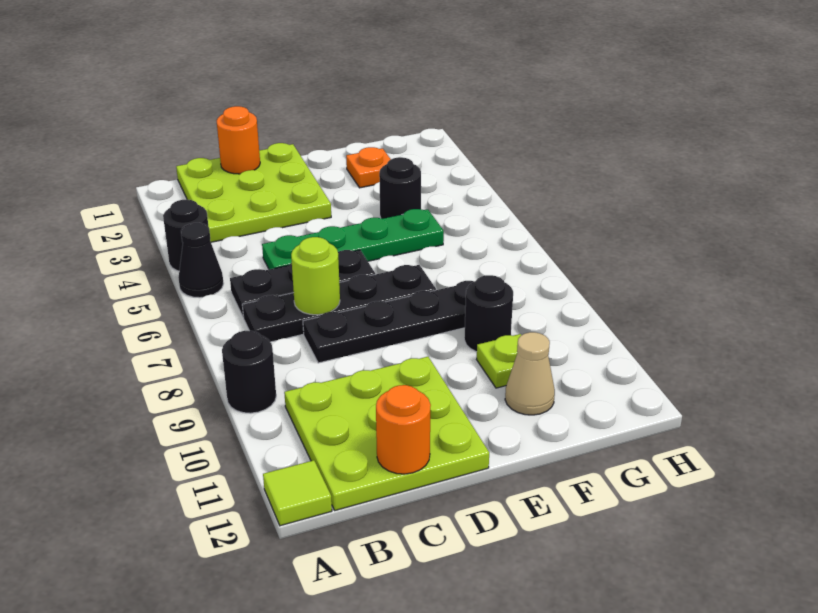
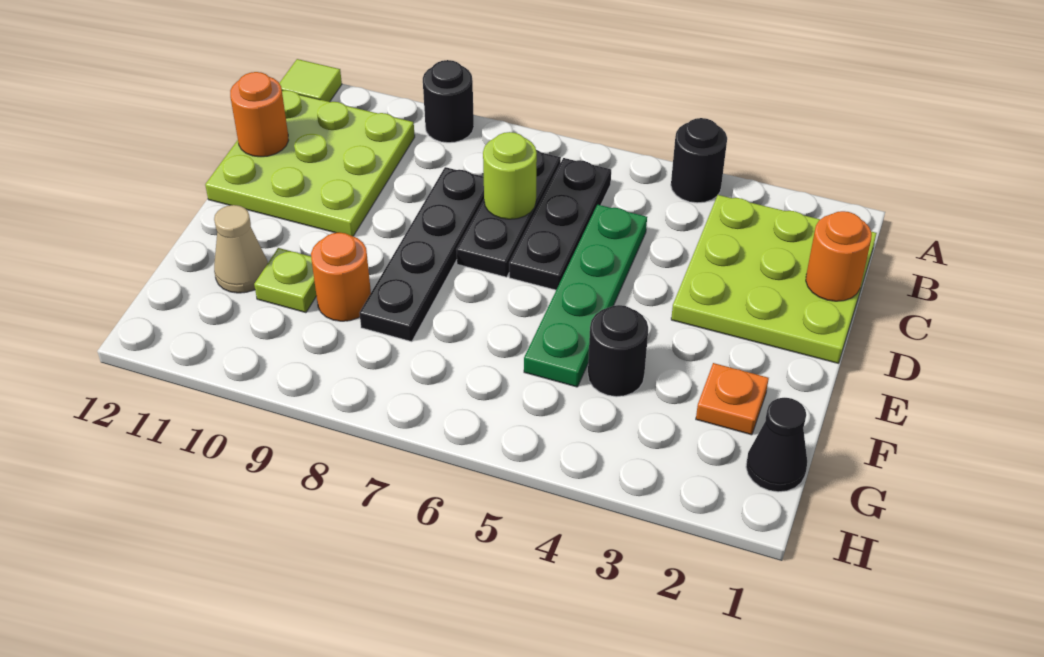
black cone A5 level 1 -> black cone G1 level 1
black plate B7:E7 level 1 -> black plate B7:D7 level 1
black round brick F9 level 1 -> orange round brick F9 level 1

